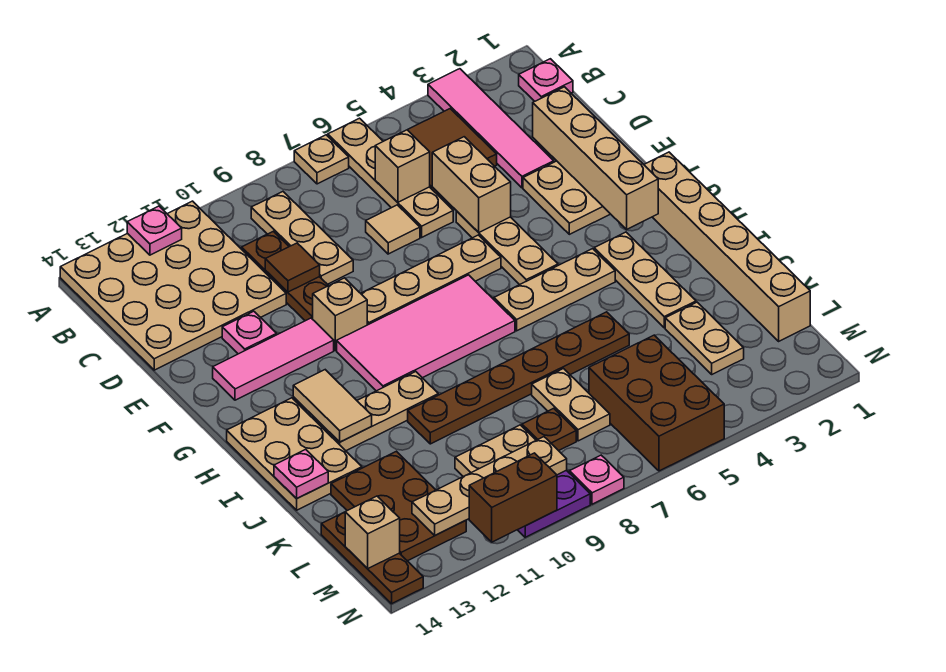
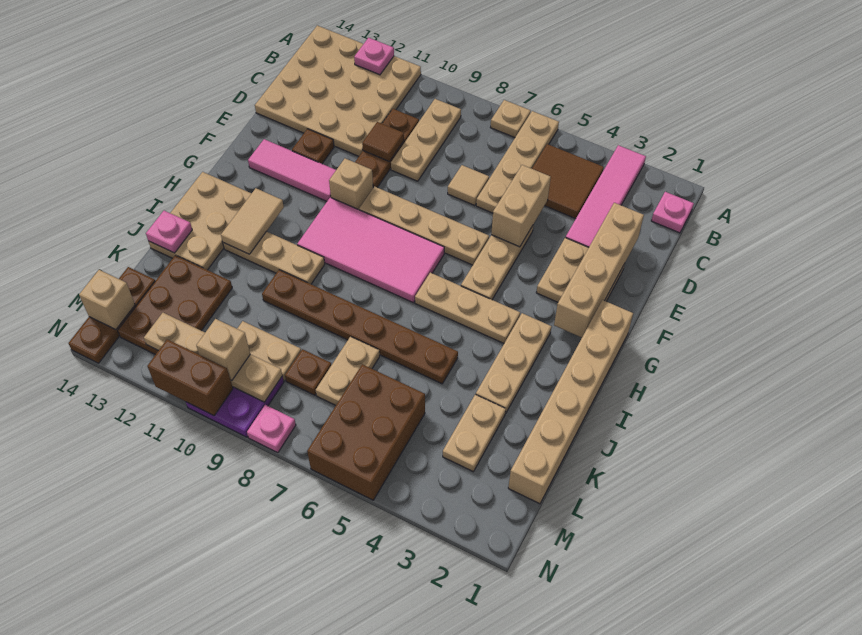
tan brick C6 level 2 -> tan brick M10 level 3
pink plate E12 level 1 -> brown plate E12 level 1

